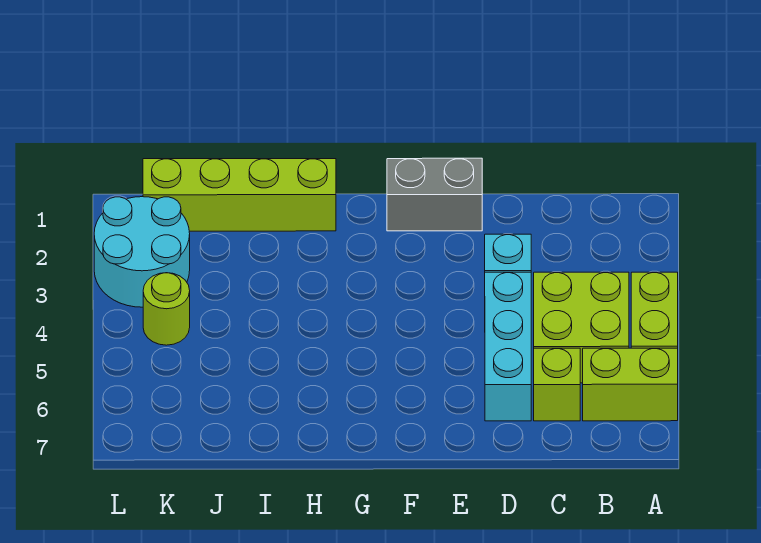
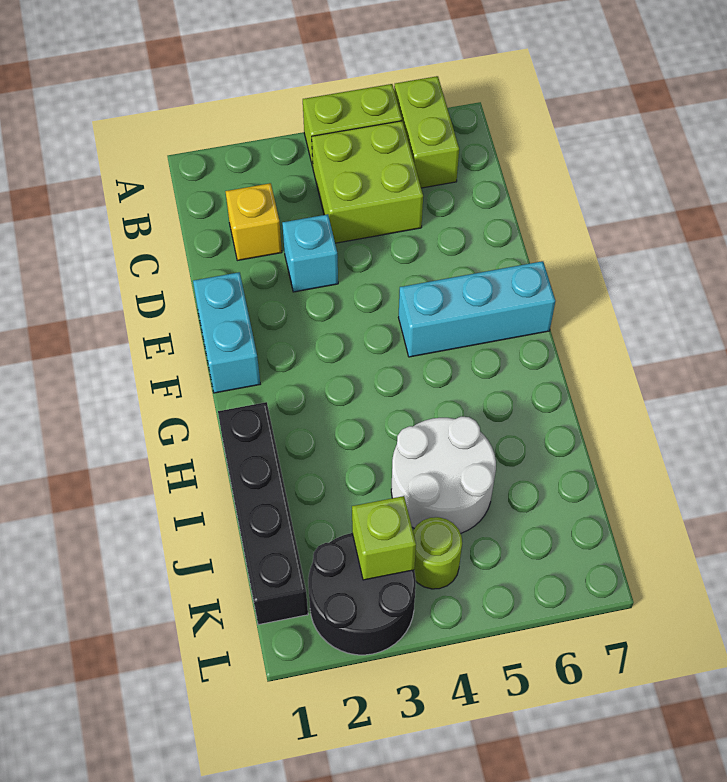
none -> yellow brick C2 level 1
lime brick C6 level 1 -> lime brick K3 level 2
cyan brick D4:D6 level 1 -> cyan brick F5:F7 level 1
grey brick E1:F1 level 1 -> cyan brick E1:F1 level 1
lime brick H1:K1 level 1 -> black brick H1:K1 level 1
none -> white round brick I4:J5 level 1
cyan round brick K2:L3 level 1 -> black round brick K2:L3 level 1

